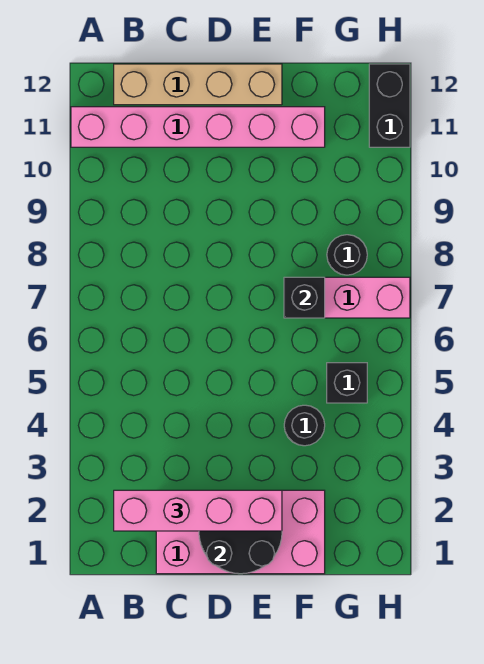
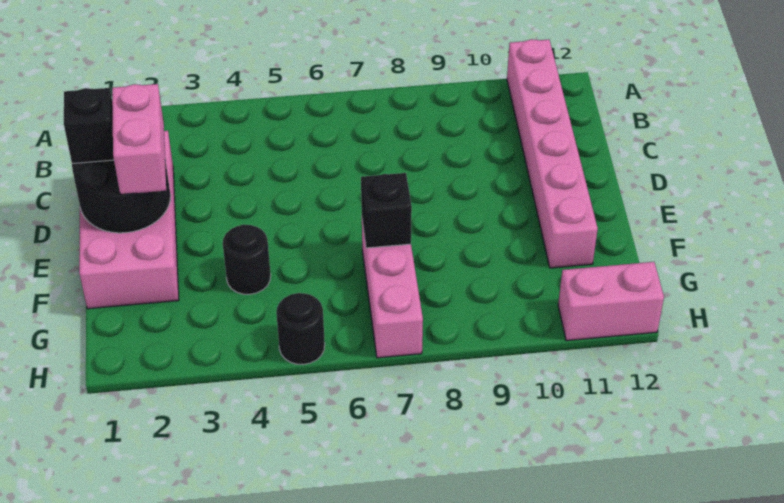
pink brick B2:E2 level 3 -> pink brick D2:E2 level 3
tan brick B12:E12 level 1 -> none
black brick G5 level 1 -> black brick D1 level 3
black round brick G8 level 1 -> black round brick H5 level 1
black brick H11:H12 level 1 -> pink brick H11:H12 level 1

